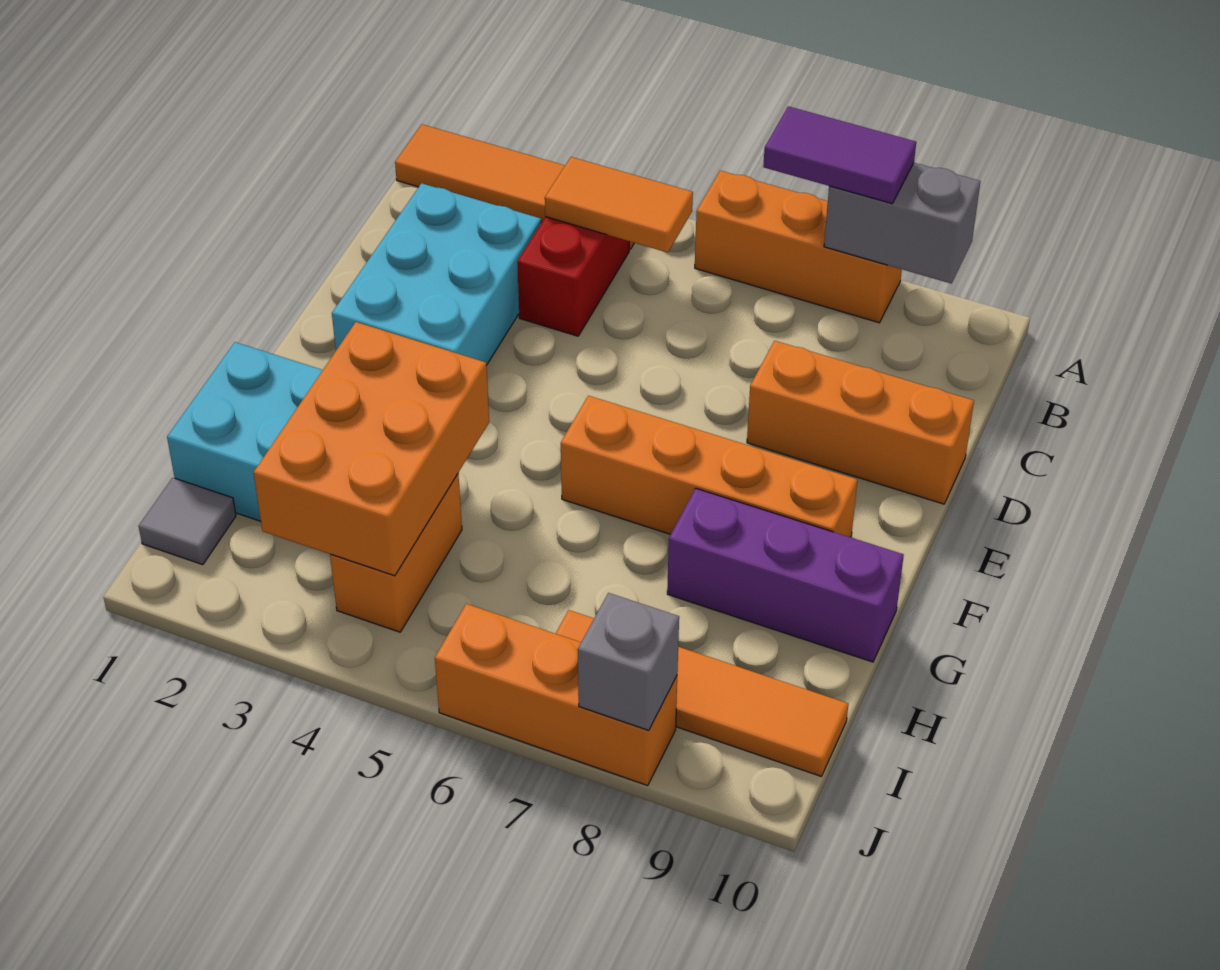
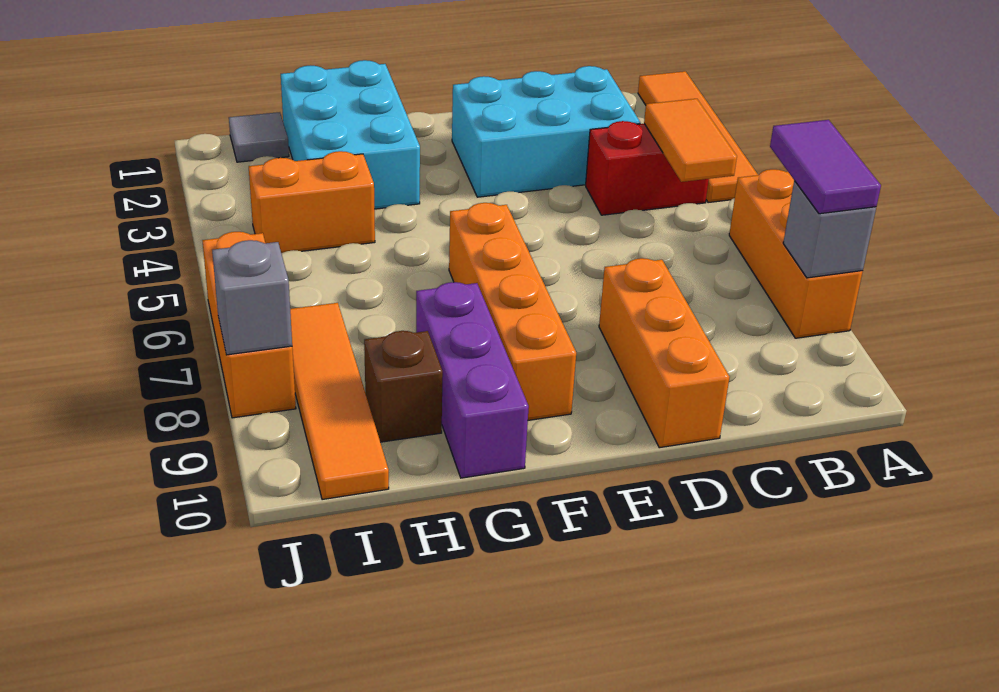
grey brick A8:A9 level 2 -> grey brick A8 level 2
orange brick G3:I4 level 2 -> none
none -> brown brick H9 level 1

